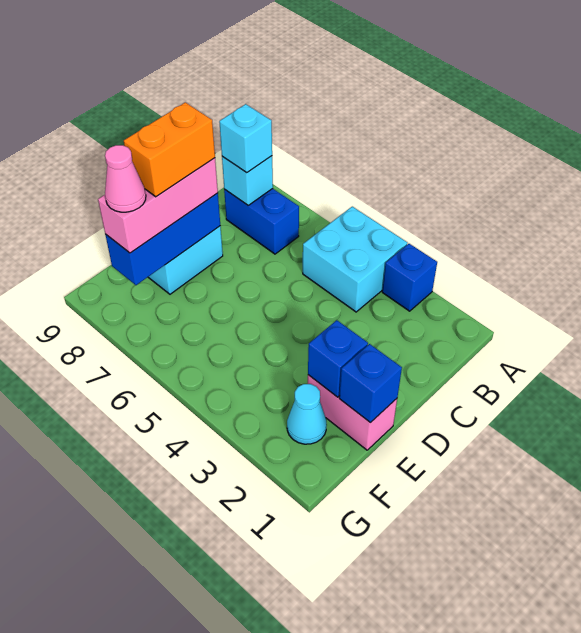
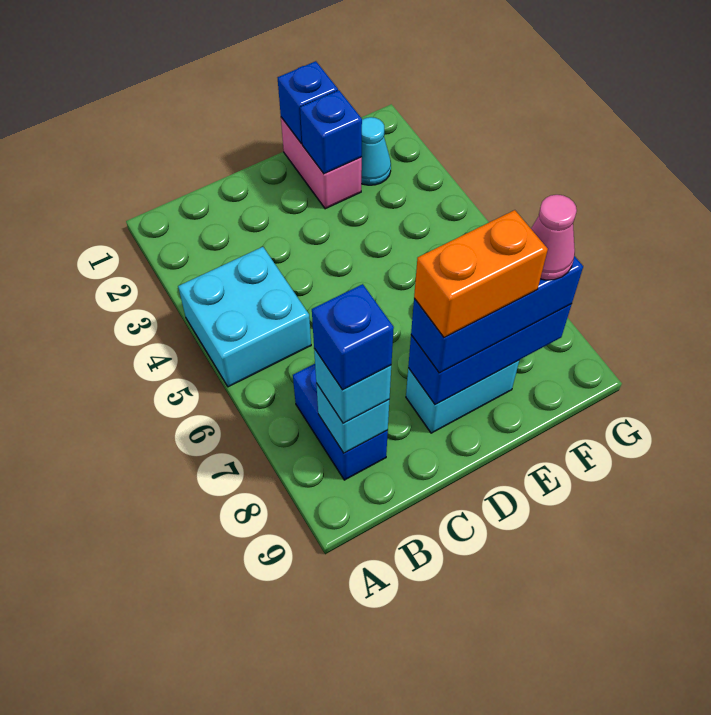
blue brick A3 level 1 -> blue brick B8 level 4
pink brick D8:F8 level 3 -> blue brick D8:F8 level 3

